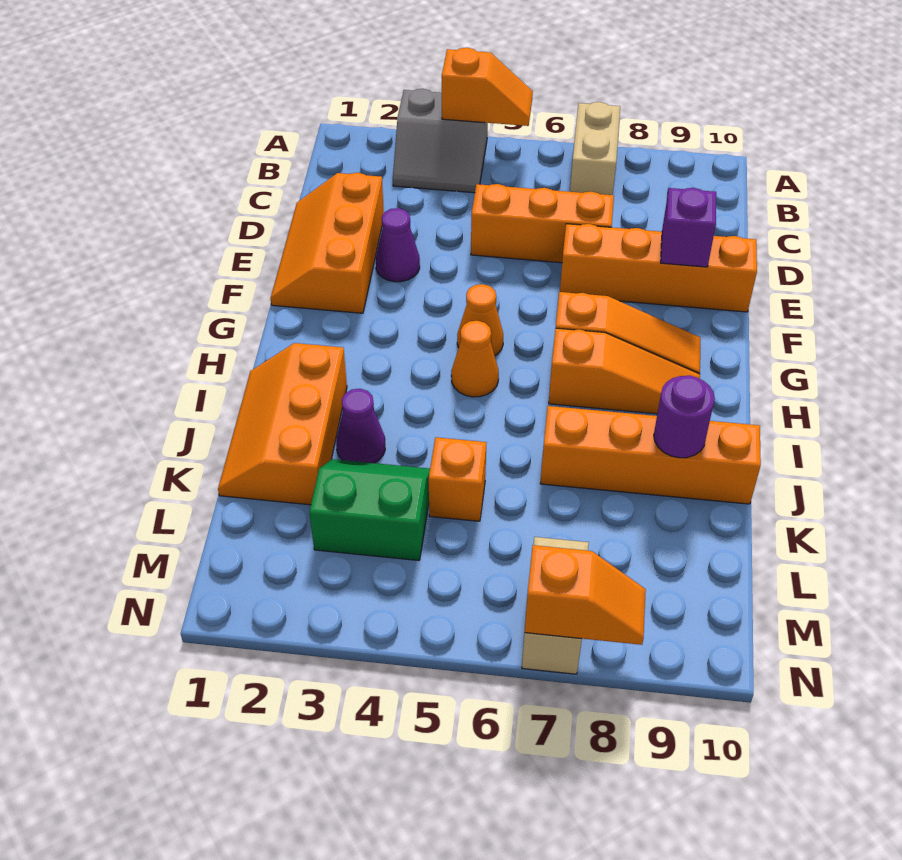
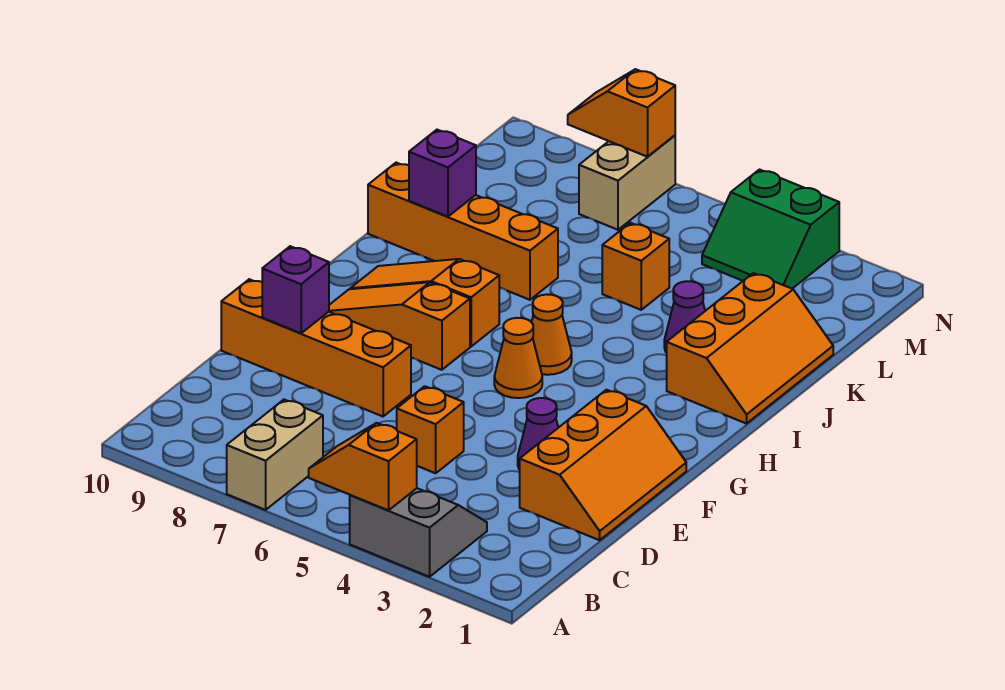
orange brick D5:D7 level 1 -> orange brick D5 level 1
purple round brick J9 level 2 -> purple brick J9 level 2
green slope K3:L4 level 1 top L -> green slope M3:N4 level 1 top N

